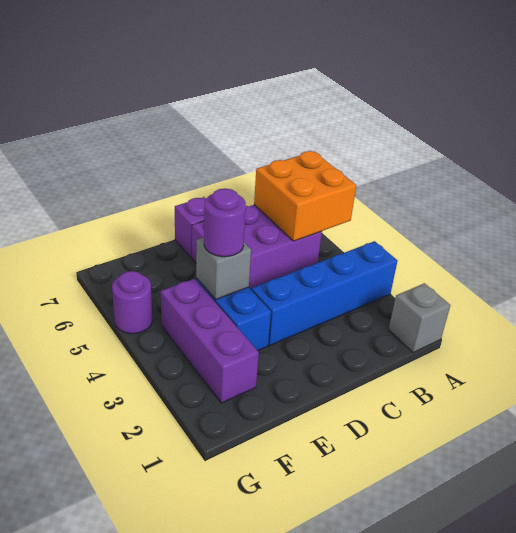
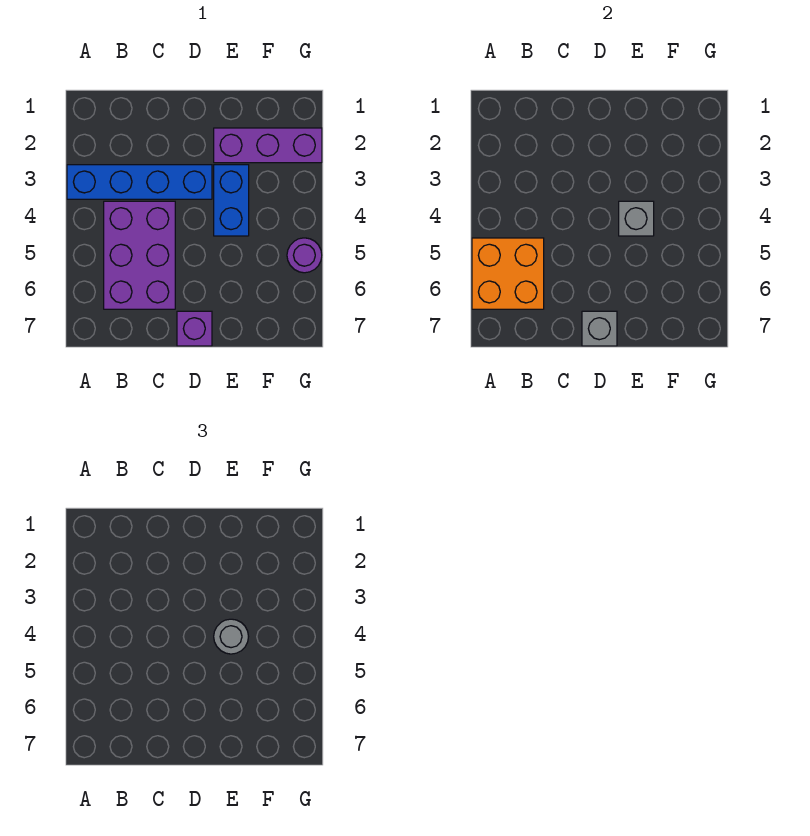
grey brick A1 level 1 -> grey brick D7 level 2
purple brick B5:D6 level 1 -> purple brick B4:C6 level 1
purple round brick E4 level 3 -> grey round brick E4 level 3
purple brick F2:F4 level 1 -> purple brick E2:G2 level 1

